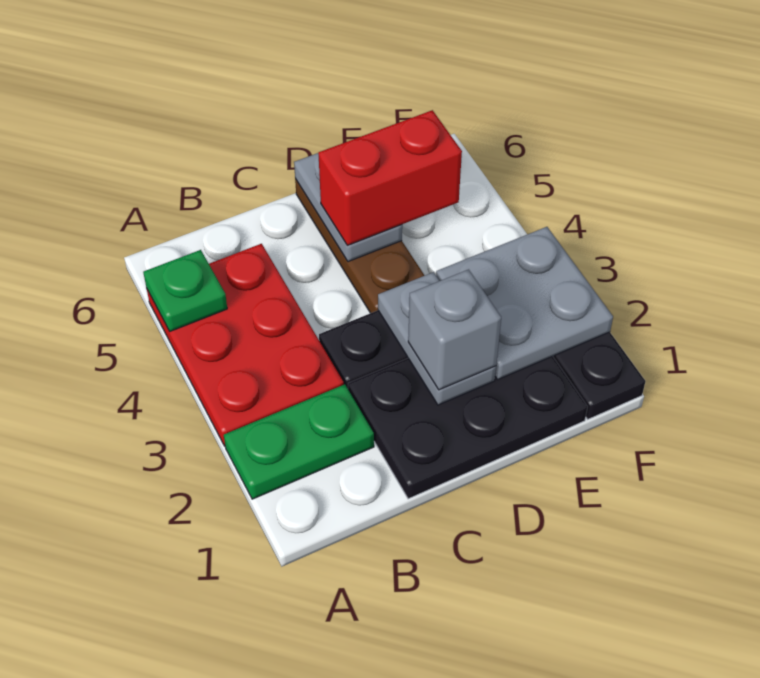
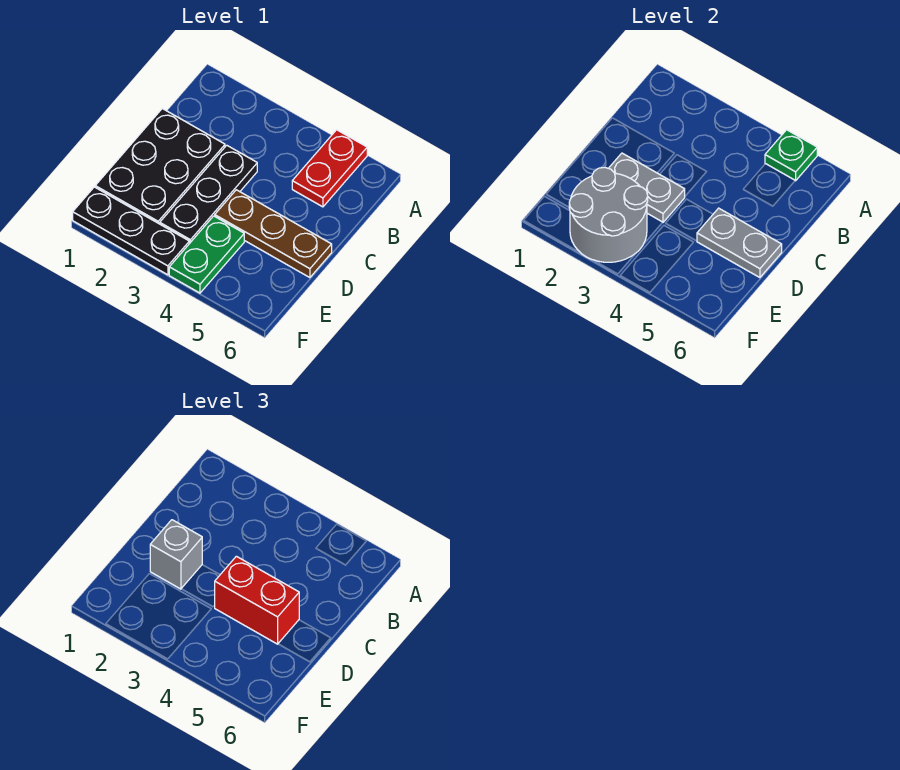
green plate A2:B2 level 1 -> green plate E4:F4 level 1
red plate A3:B5 level 1 -> red plate A5:B5 level 1
red brick D5:E5 level 3 -> red brick D4:D5 level 3
grey plate E2:F3 level 2 -> grey round brick E2:F3 level 2

